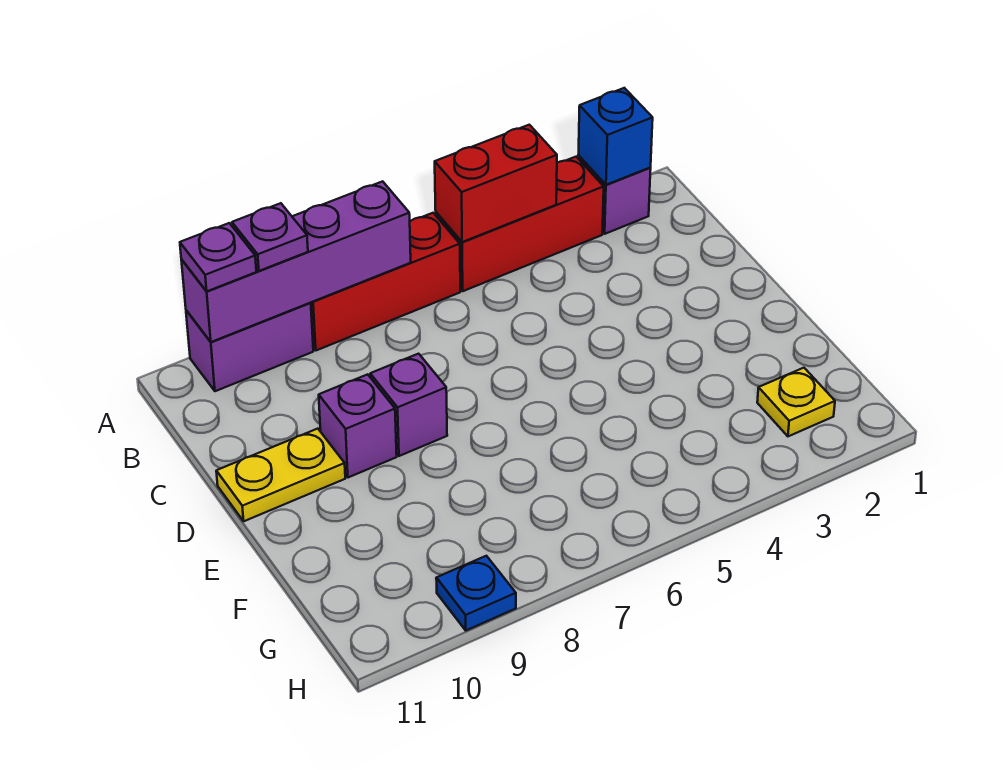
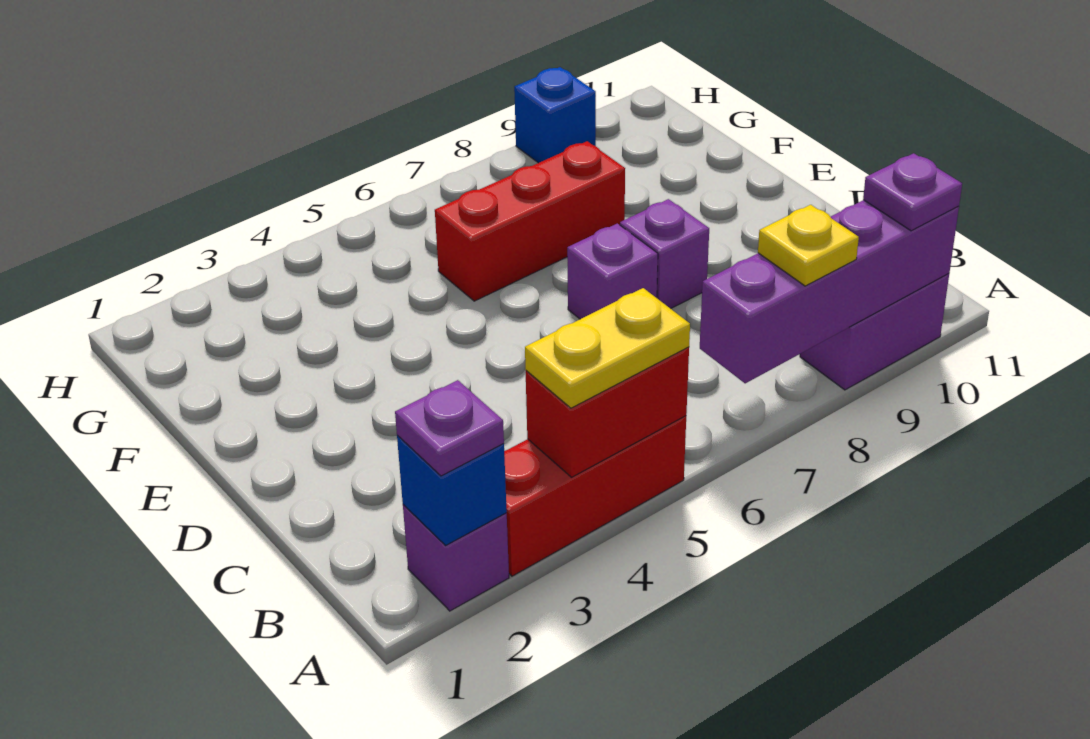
red brick A6:A8 level 1 -> red brick F6:F8 level 1
purple plate A9 level 3 -> purple plate A2 level 3
purple brick D9 level 1 -> purple brick D7 level 1
yellow plate D10:D11 level 1 -> yellow plate A4:A5 level 3
yellow plate G2 level 1 -> yellow plate A8 level 3
blue plate H9 level 1 -> blue brick H9 level 1

